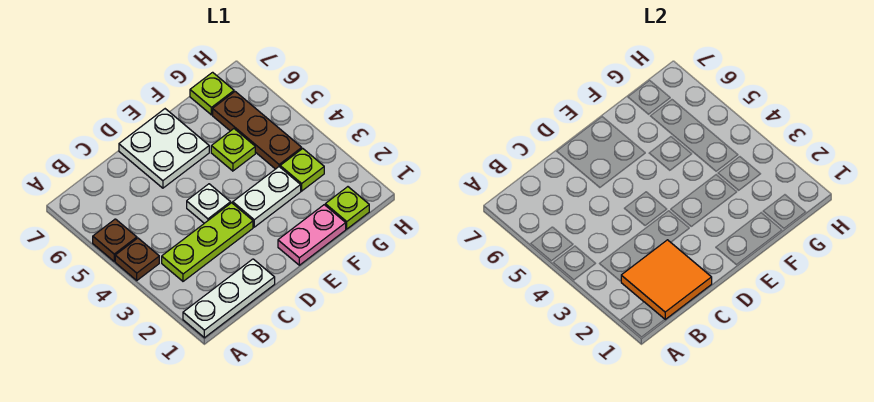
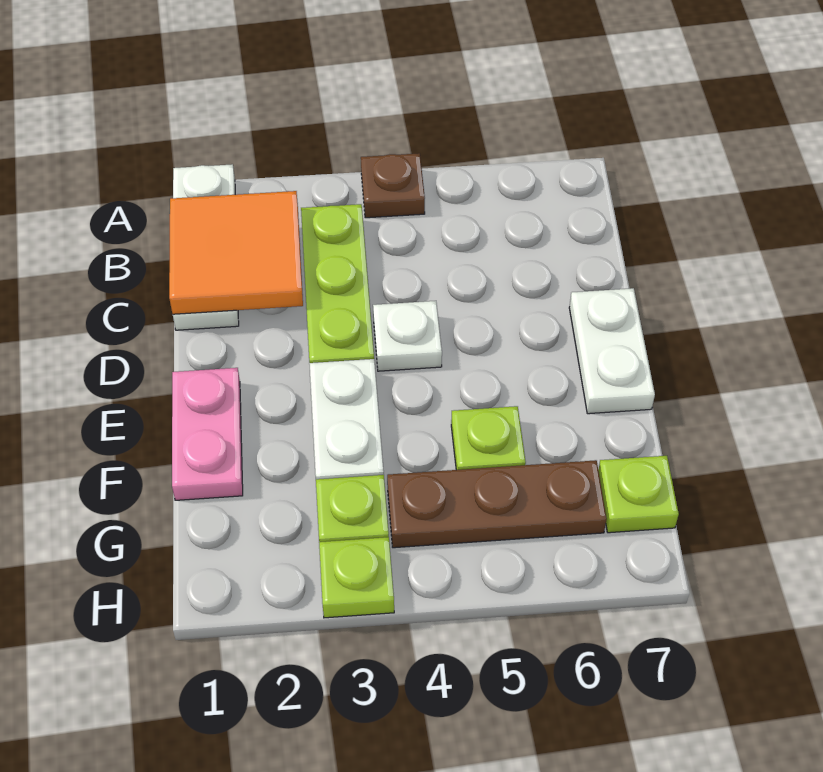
brown plate A5 level 1 -> none
white plate D6:E7 level 1 -> white plate D7:E7 level 1
lime plate G1 level 1 -> lime plate H3 level 1

